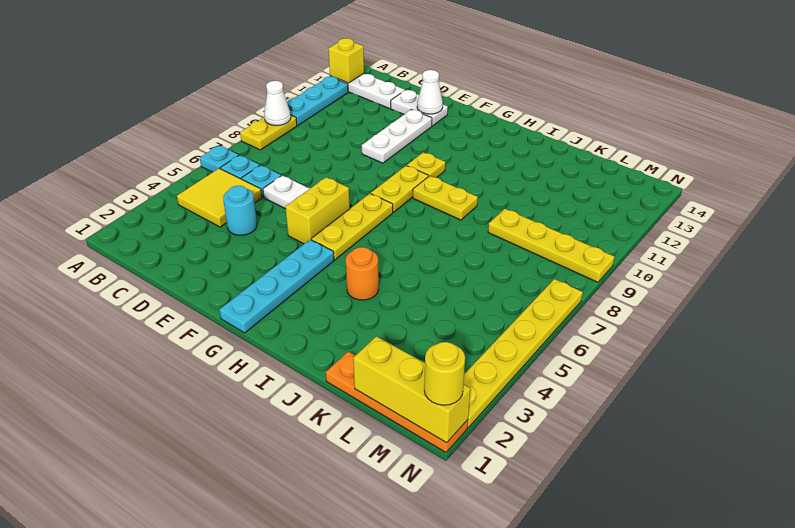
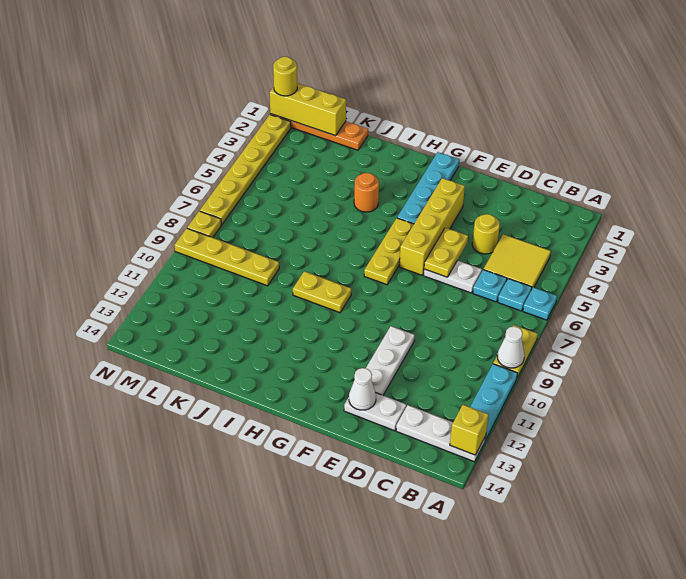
cyan round brick D4 level 1 -> yellow round brick D4 level 1
yellow brick F5:F6 level 1 -> yellow brick F3:F6 level 1
yellow plate G8:G9 level 1 -> yellow plate E5:E6 level 2
yellow plate G10 level 1 -> yellow plate N8 level 1

